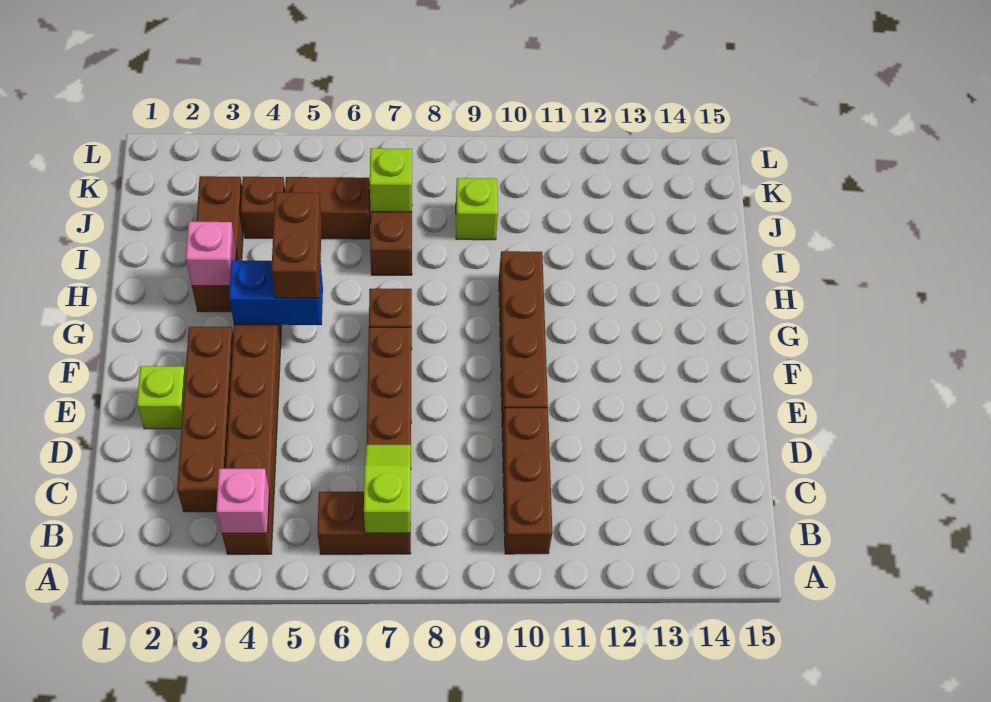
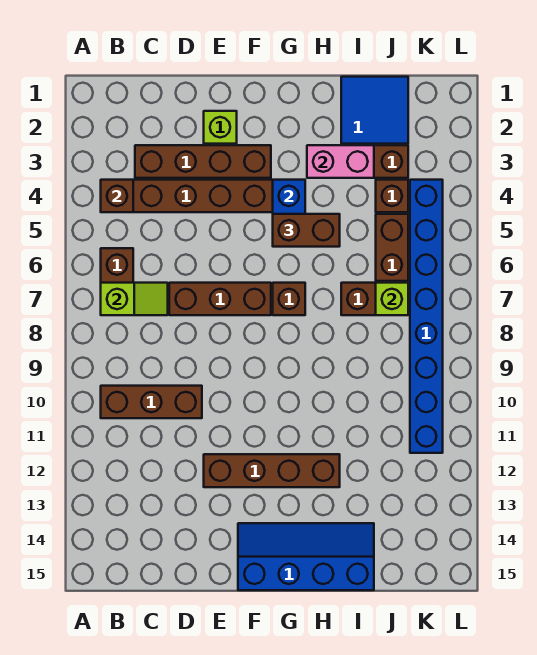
pink brick B4 level 2 -> brown brick B4 level 2
brown brick E10:H10 level 1 -> brown brick E12:H12 level 1
none -> blue slope F14:I15 level 1 top 15
pink brick H3 level 2 -> pink brick H3:I3 level 2
none -> blue tile I1:J2 level 1
lime brick J9 level 1 -> none
none -> blue brick K4:K11 level 1

